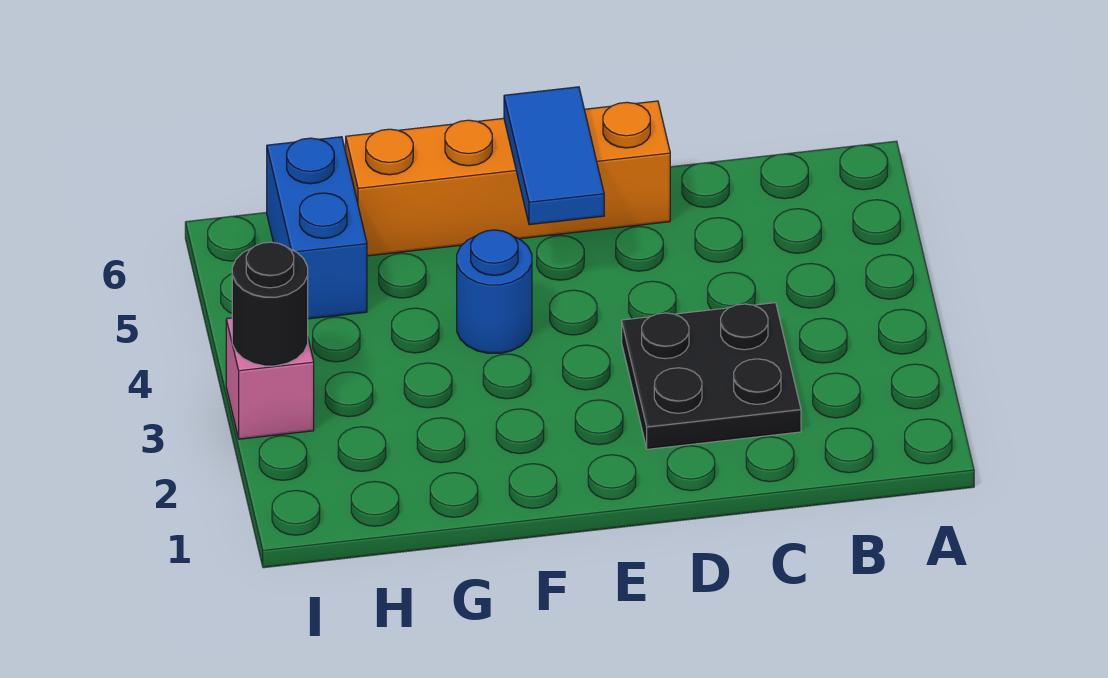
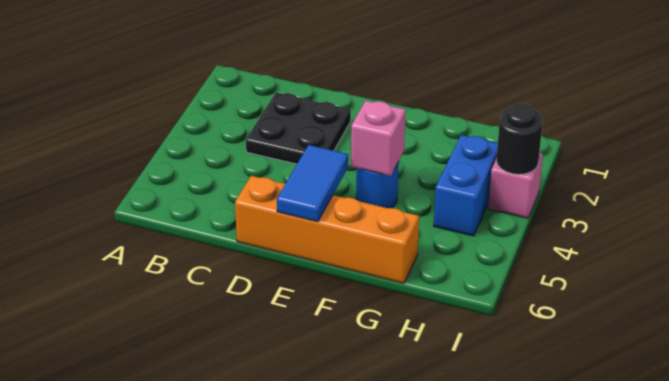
none -> pink brick F4 level 2
blue brick H5:H6 level 1 -> blue brick H3:H4 level 1

